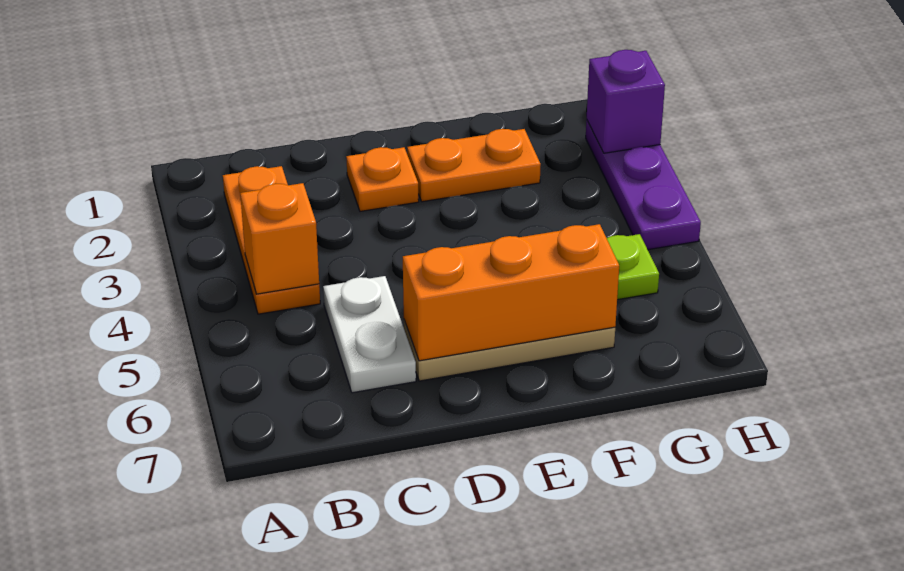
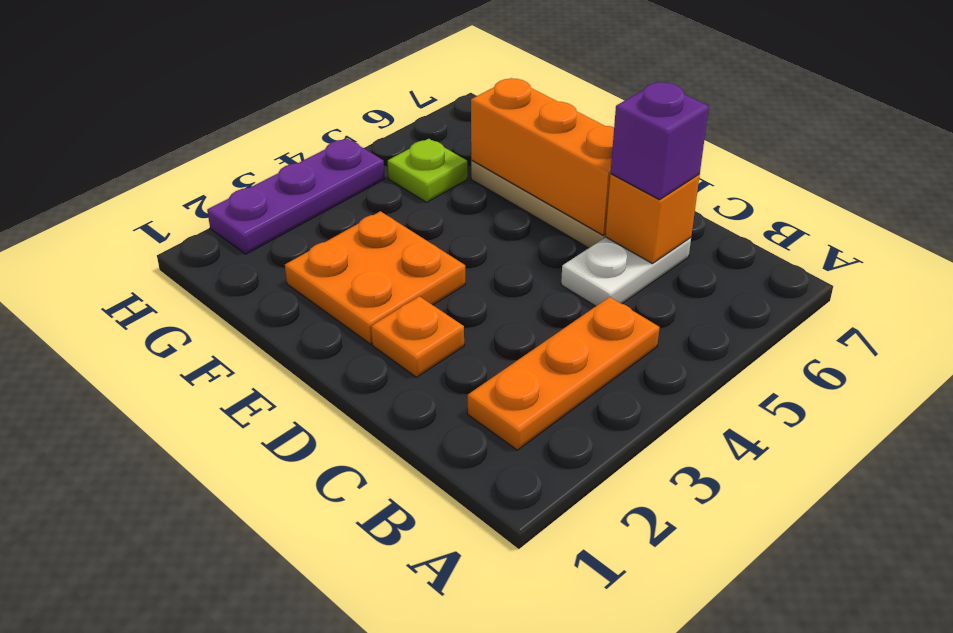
orange brick B4 level 2 -> orange brick C6 level 2
orange plate E2:F2 level 1 -> orange plate E2:F3 level 1
purple brick H2 level 2 -> purple brick C6 level 3

